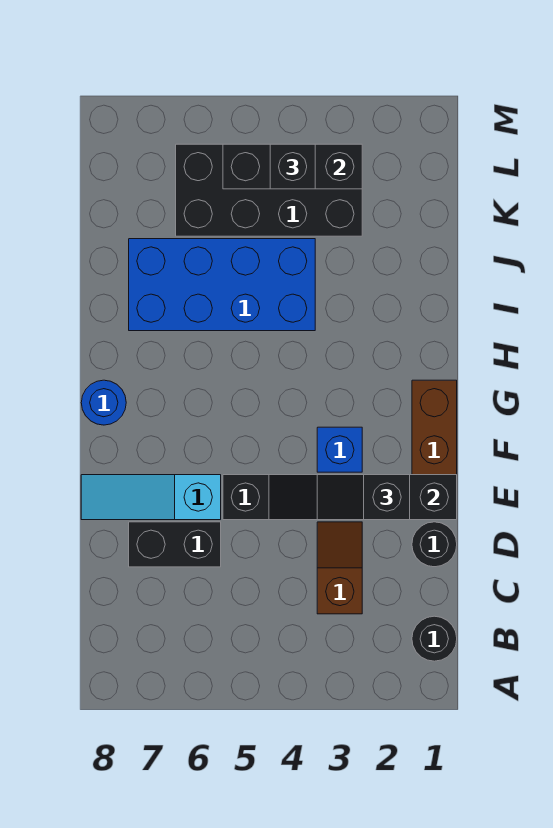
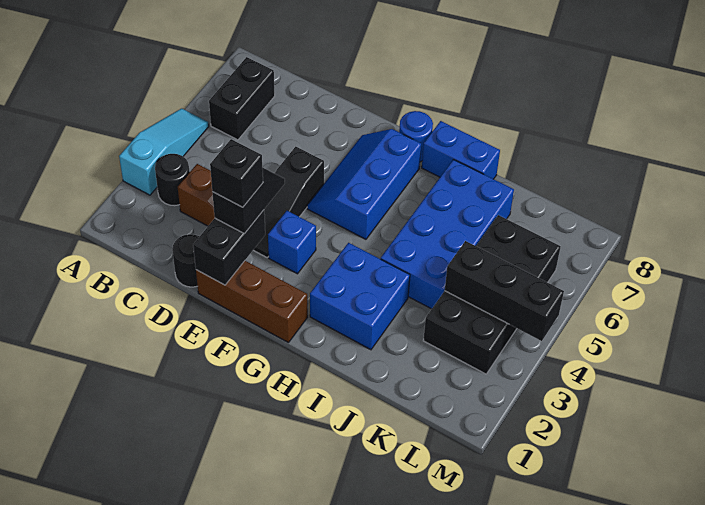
black round brick B1 level 1 -> black round brick B3 level 1
black brick D6:D7 level 1 -> black brick B6:B7 level 1
cyan slope E6:E8 level 1 top 6 -> cyan slope A3:A5 level 1 top 3
none -> blue slope F5:G7 level 1 top G
none -> blue brick H2:I3 level 1
none -> blue brick H8:I8 level 1
black brick L3:L5 level 2 -> black brick K4:M4 level 2
black brick L4 level 3 -> black brick E2 level 4

